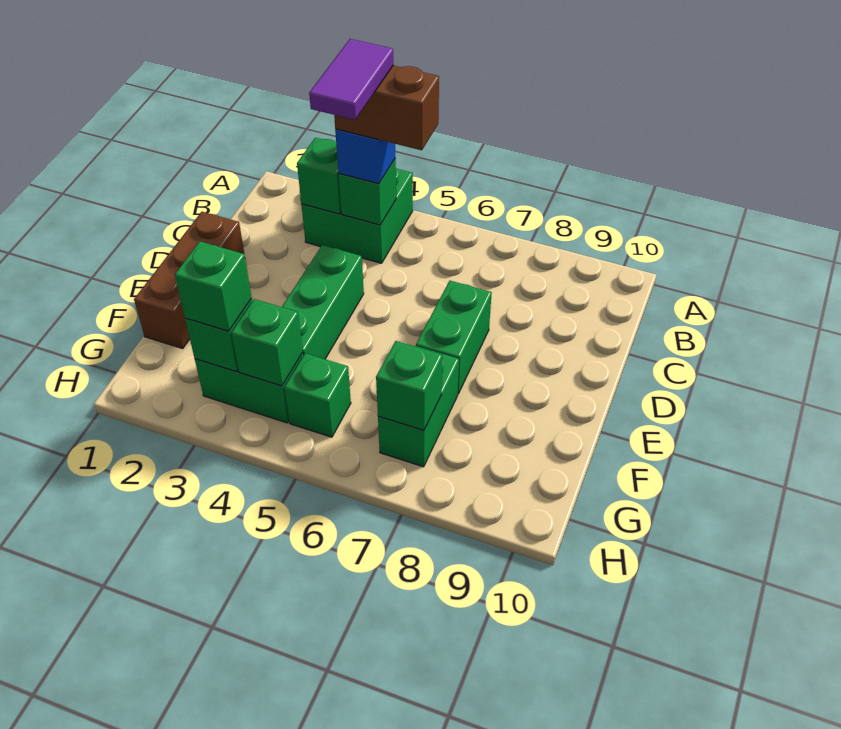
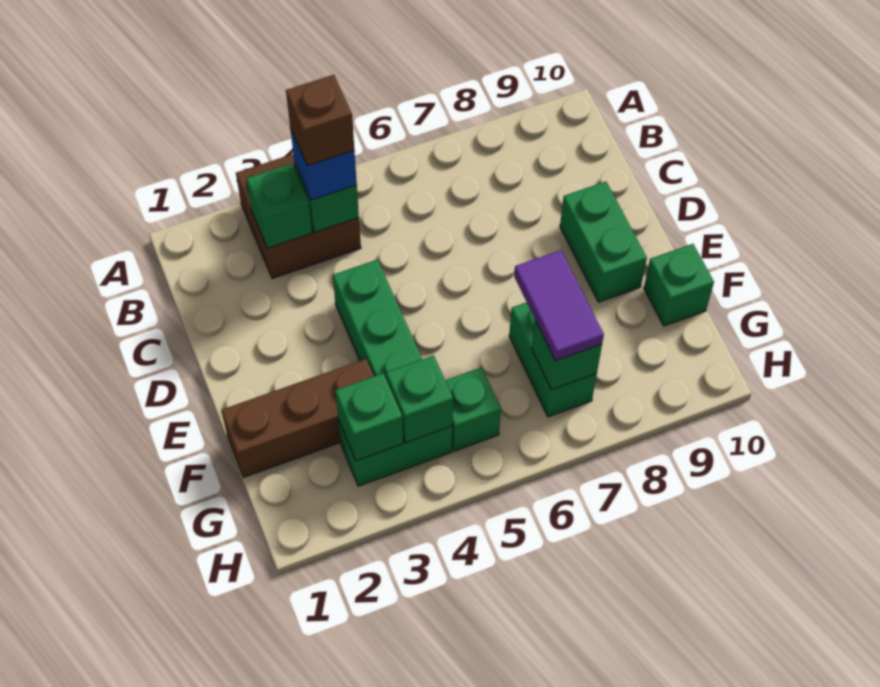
green brick A3:B4 level 1 -> brown brick A3:B4 level 1
brown brick B4:B5 level 4 -> brown brick B4 level 4
purple tile B4:C4 level 5 -> purple tile F7:G7 level 3
brown brick D1:F1 level 1 -> brown brick F1:F3 level 1
green brick D7:E7 level 1 -> green brick D9:E9 level 1
green brick G3 level 3 -> green brick F10 level 1

